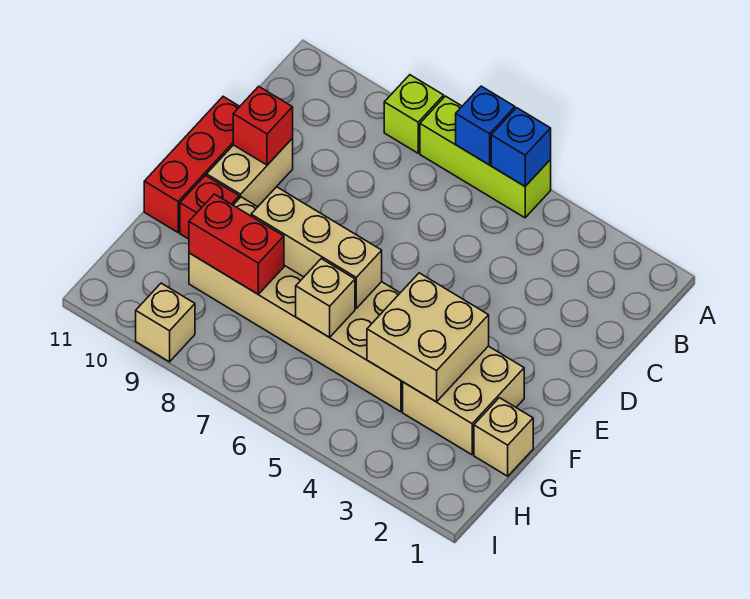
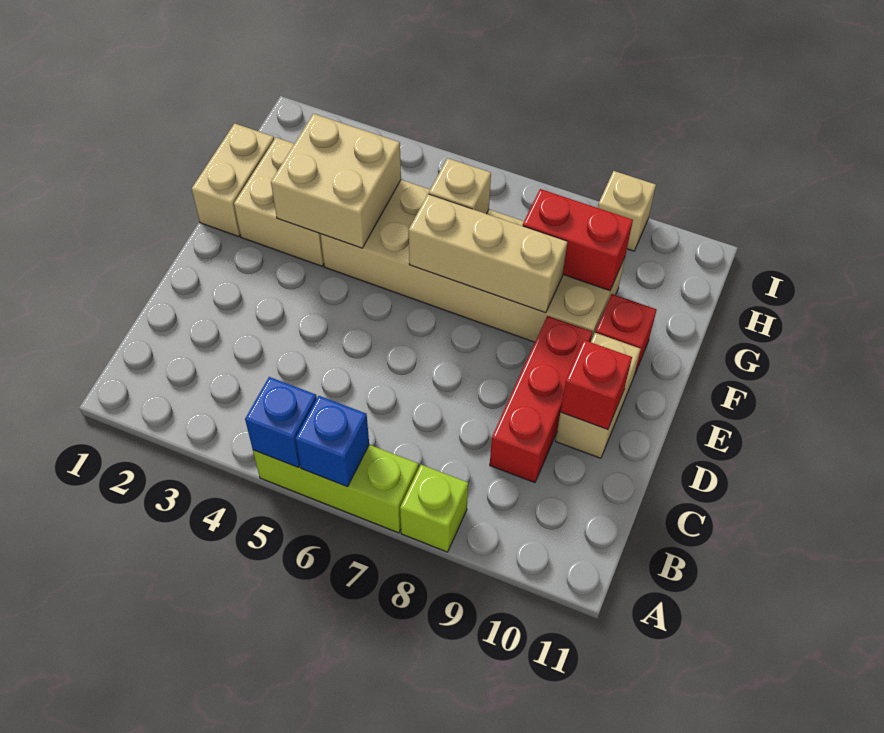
red brick D11:F11 level 1 -> red brick C9:E9 level 1
tan brick G1 level 1 -> tan brick F1:G1 level 1

